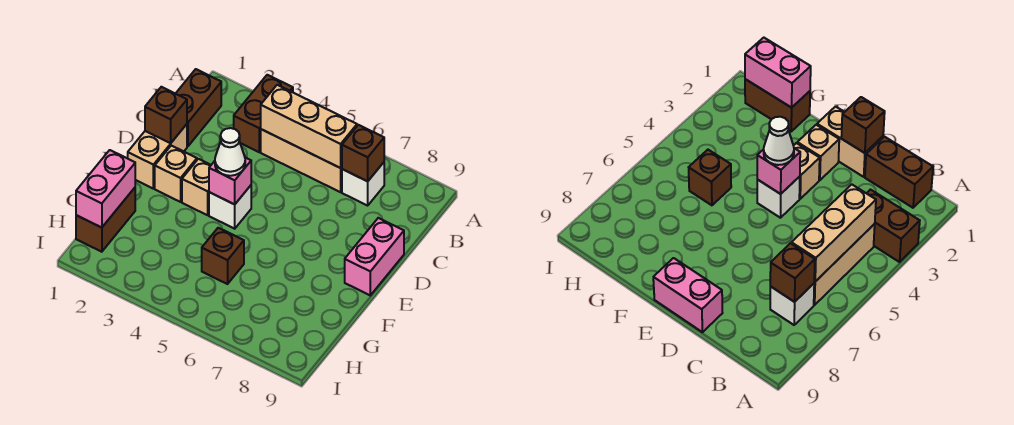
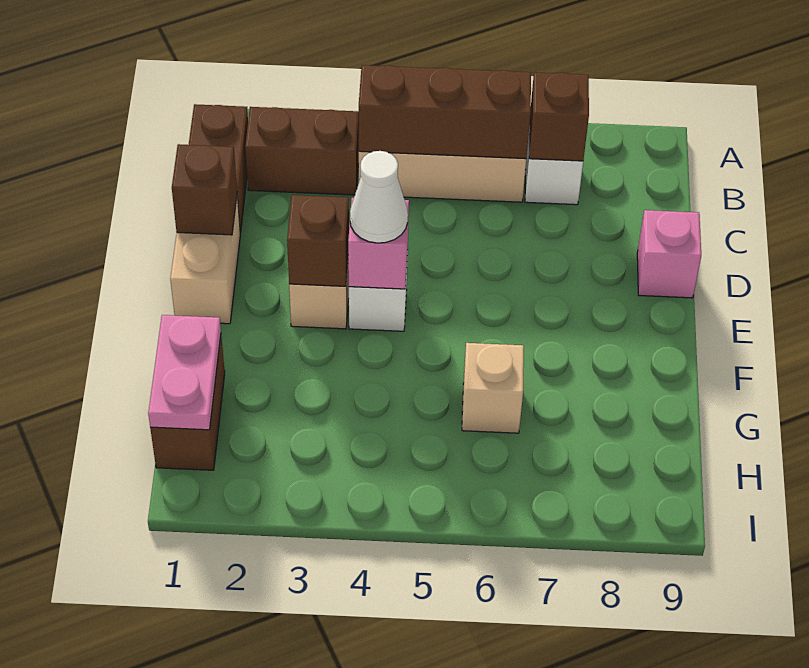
brown brick A3:B3 level 1 -> brown brick B2:B3 level 1
tan brick B4:B6 level 2 -> brown brick B4:B6 level 2
pink brick D9:E9 level 1 -> pink brick D9 level 1
tan brick E2 level 1 -> tan brick G6 level 1
pink brick G1:H1 level 2 -> pink plate G1:H1 level 2
brown brick G5 level 1 -> brown brick E3 level 2

